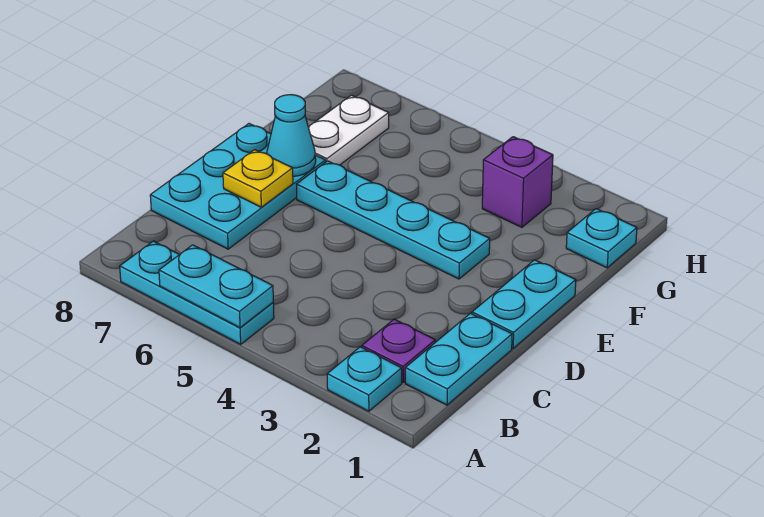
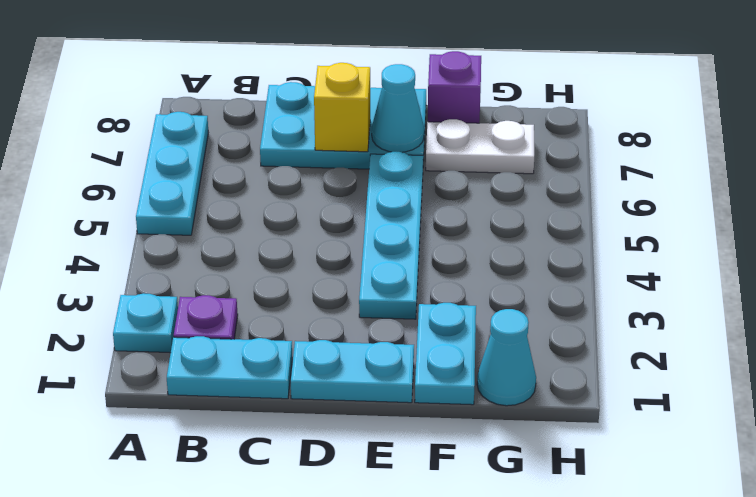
cyan plate A5:A6 level 2 -> cyan plate F1:F2 level 1
yellow plate D7 level 2 -> yellow brick D7 level 2
cyan plate G1 level 1 -> cyan cone G1 level 1
purple brick G3 level 1 -> purple brick F8 level 1

